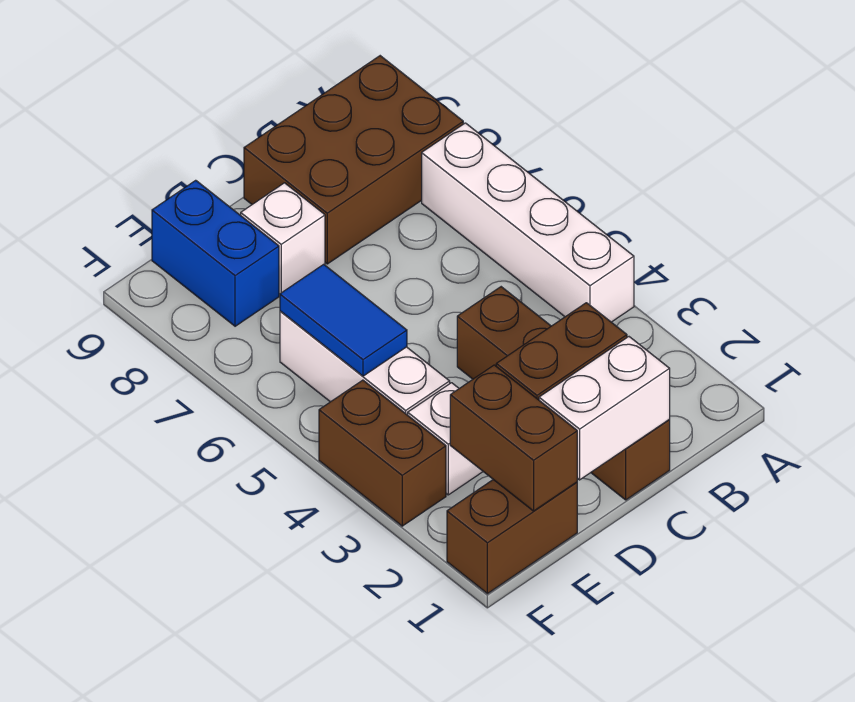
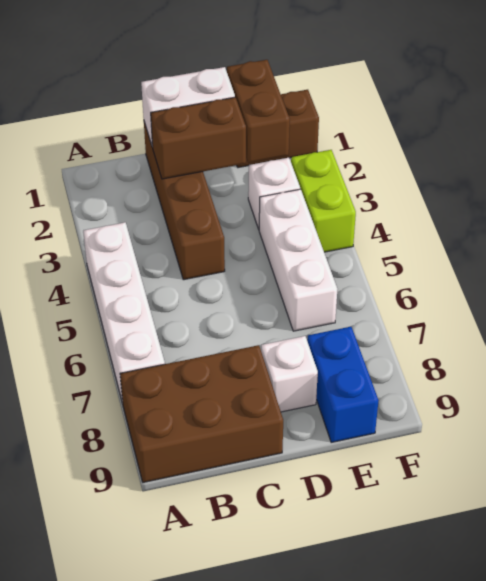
blue tile E5:E6 level 2 -> none
brown brick F3:F4 level 1 -> lime brick F3:F4 level 1

